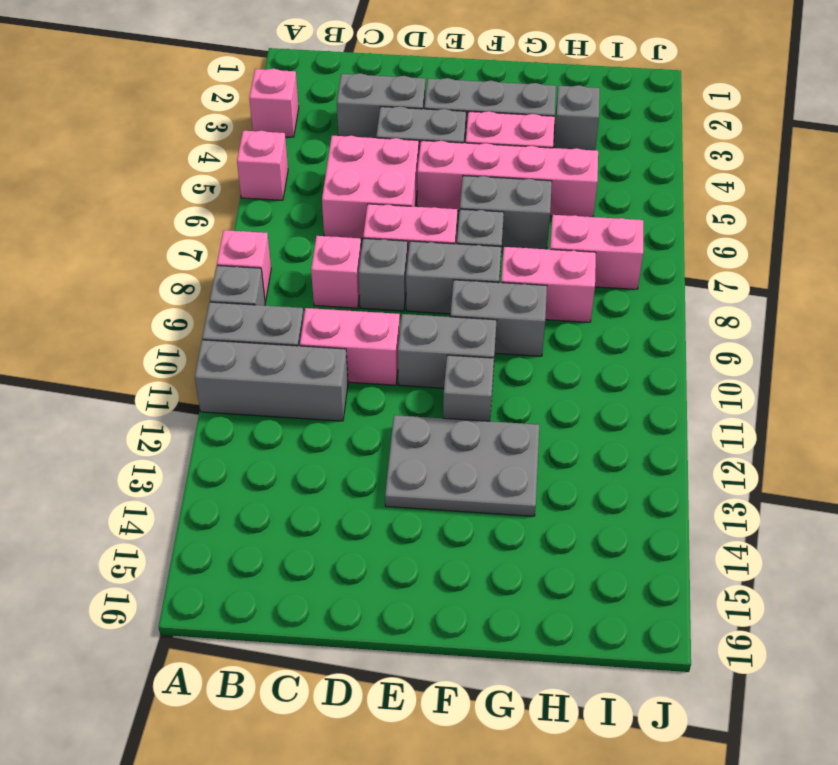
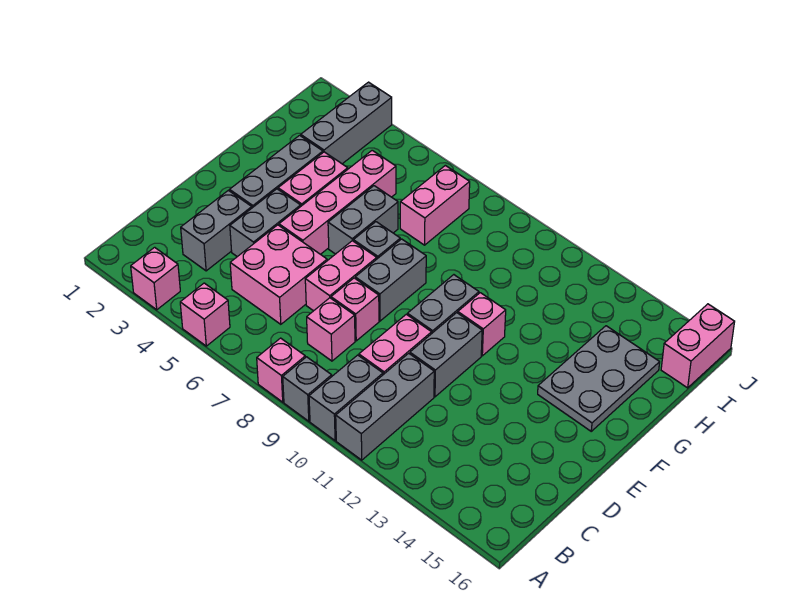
grey brick D8 level 1 -> pink brick D8 level 1
grey plate E12:G13 level 1 -> grey plate F14:H15 level 1
grey brick F9:G9 level 1 -> grey brick D11:E11 level 1
grey brick F11 level 1 -> pink brick F11 level 1
pink brick G8:H8 level 1 -> pink brick I16:J16 level 1
grey brick H3 level 1 -> grey brick H3:J3 level 1

